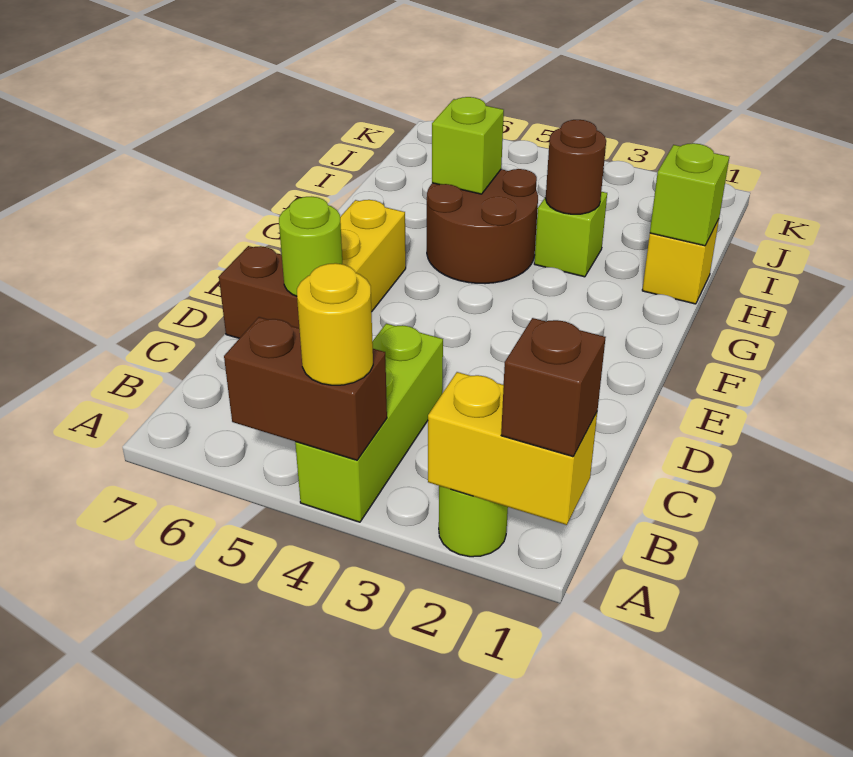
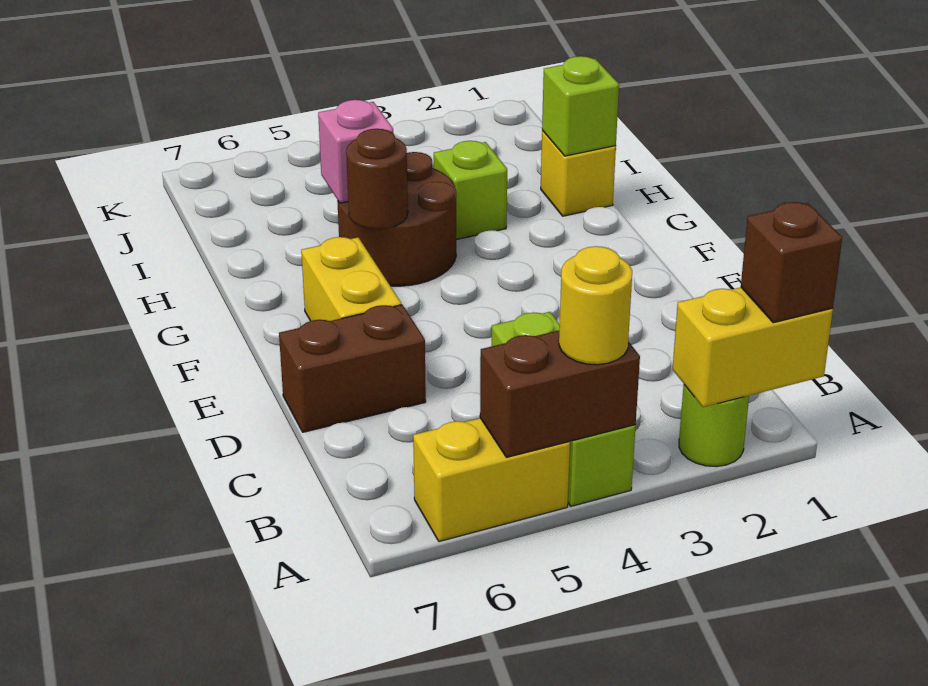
none -> yellow brick A5:A6 level 1
lime round brick D6 level 2 -> none
brown round brick H3 level 2 -> brown round brick G5 level 2
lime brick H5 level 2 -> pink brick H5 level 2

